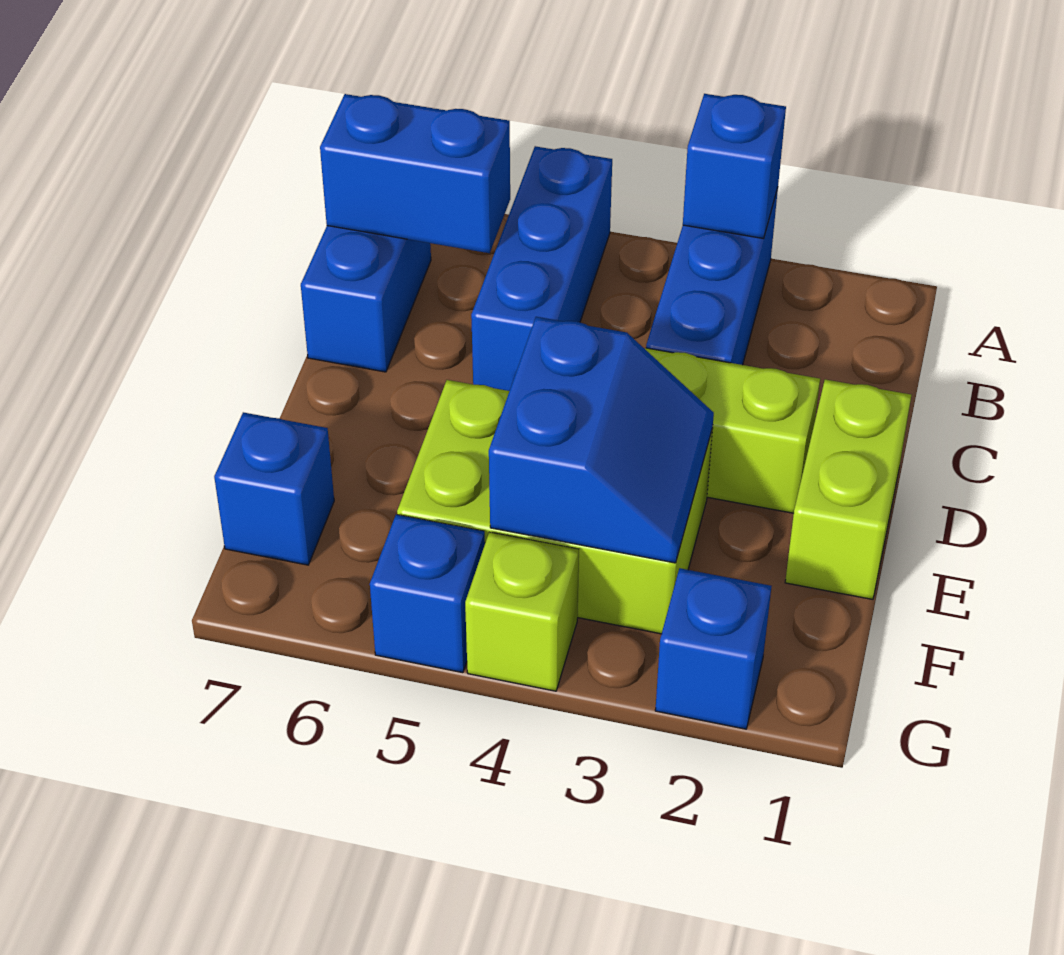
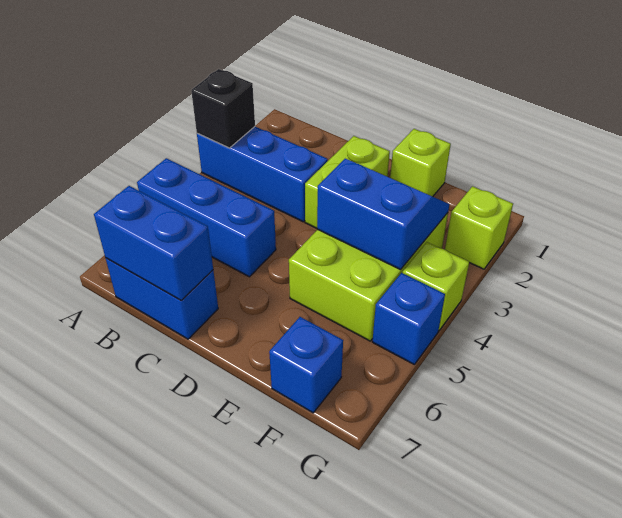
blue brick A3 level 2 -> black brick A3 level 2
blue brick B6:B7 level 2 -> blue brick B7:C7 level 2
lime brick D1:E1 level 1 -> lime brick E1 level 1
blue brick G2 level 1 -> lime brick G2 level 1

